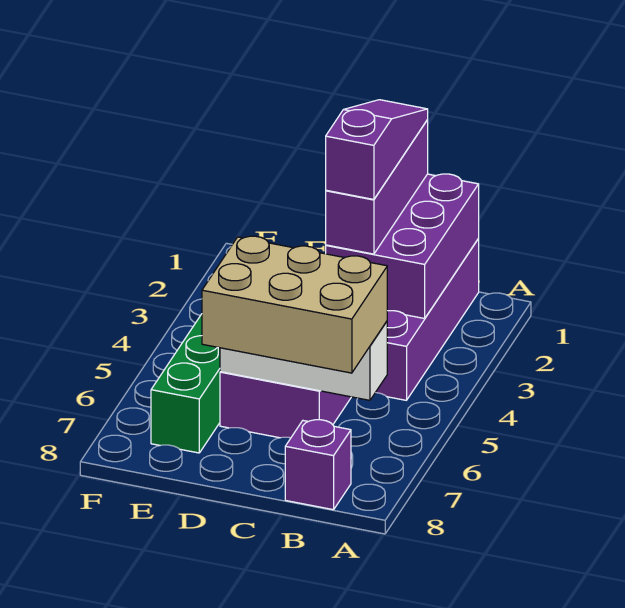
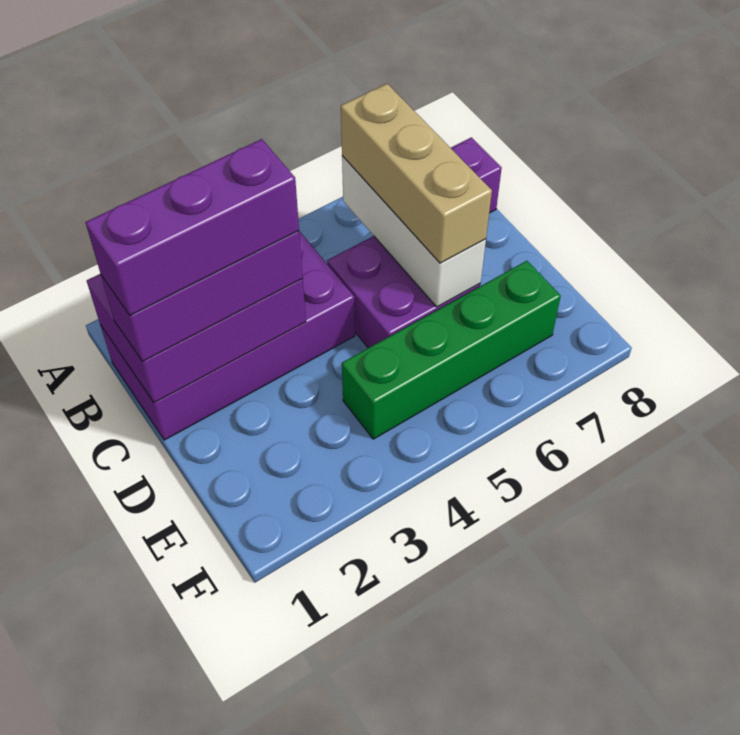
tan brick B6:D7 level 3 -> tan brick B6:D6 level 3
purple slope C1:C3 level 4 top 3 -> purple brick C1:C3 level 4

